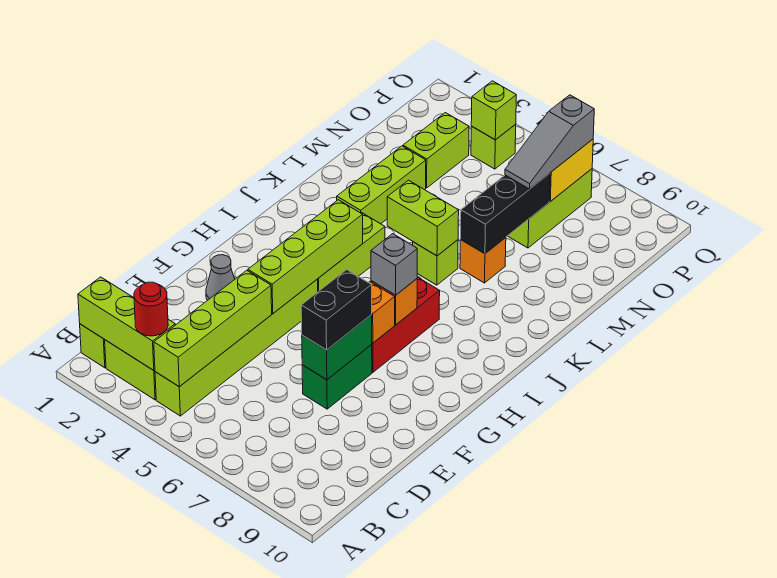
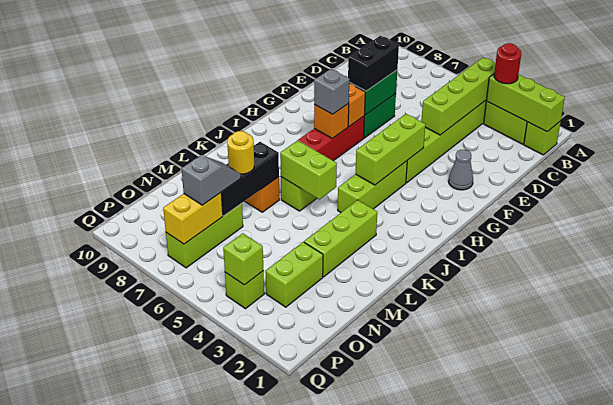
lime brick F4:I4 level 2 -> lime brick G4:I4 level 2
none -> yellow round brick M7 level 3
grey slope N7:P7 level 3 top P -> grey slope N7:O7 level 3 top O

